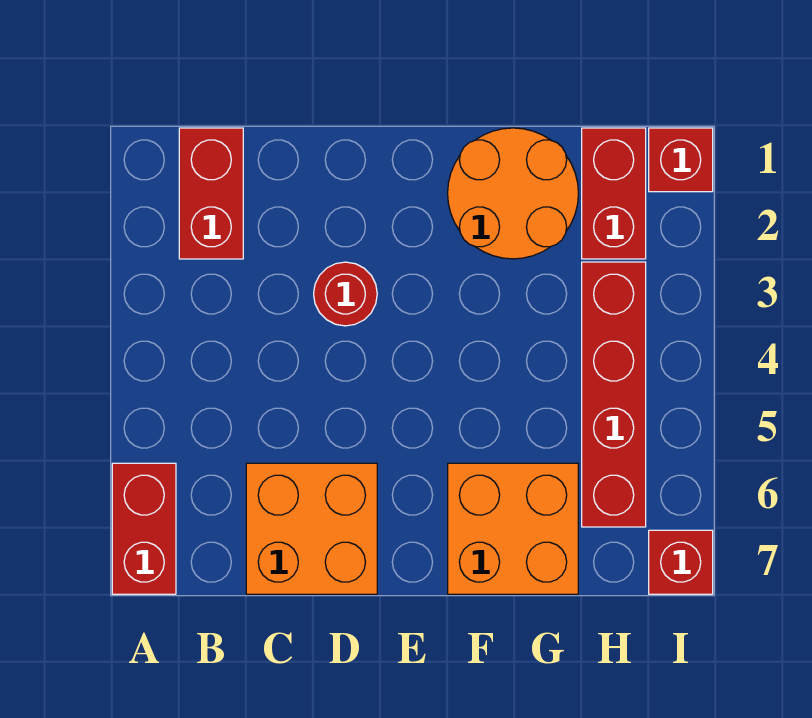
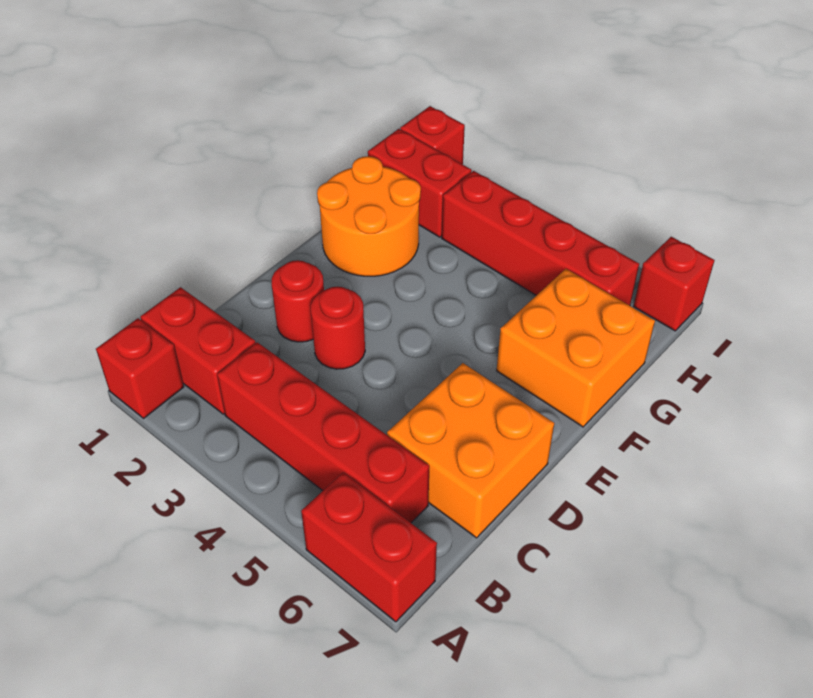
none -> red brick A1 level 1
none -> red brick B3:B6 level 1
none -> red round brick D2 level 1

